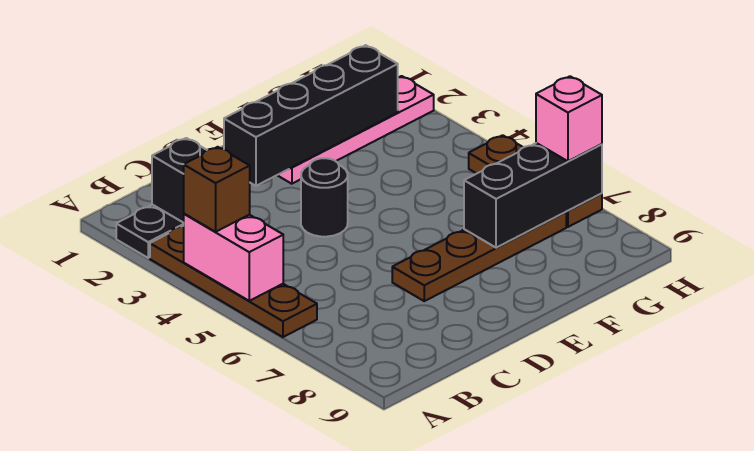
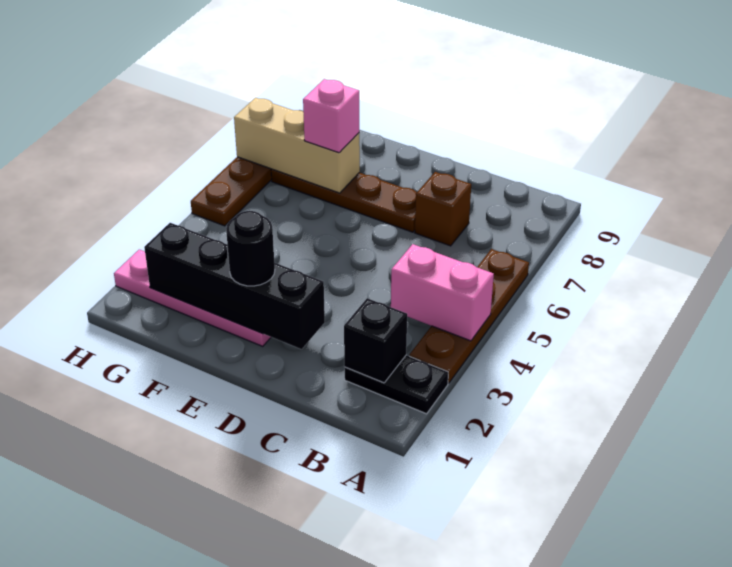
pink brick A4:A5 level 2 -> pink brick A4:B4 level 2
brown brick A4 level 3 -> brown brick C7 level 1
black round brick D4 level 1 -> black round brick E2 level 3
black brick F7:H7 level 2 -> tan brick F7:H7 level 2
pink brick H7 level 3 -> pink brick F7 level 3

